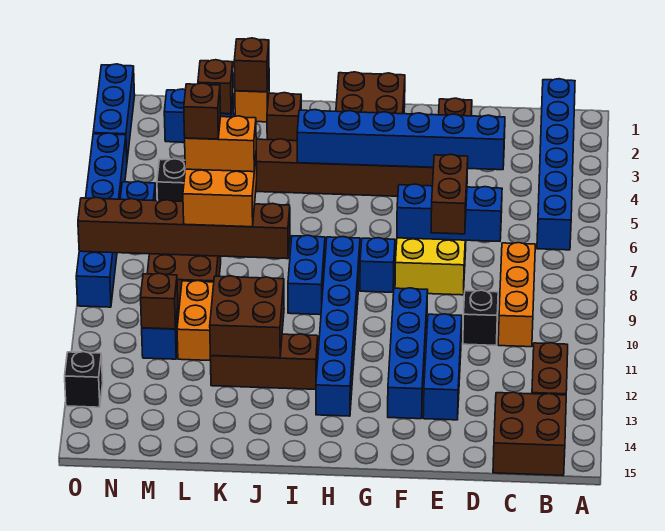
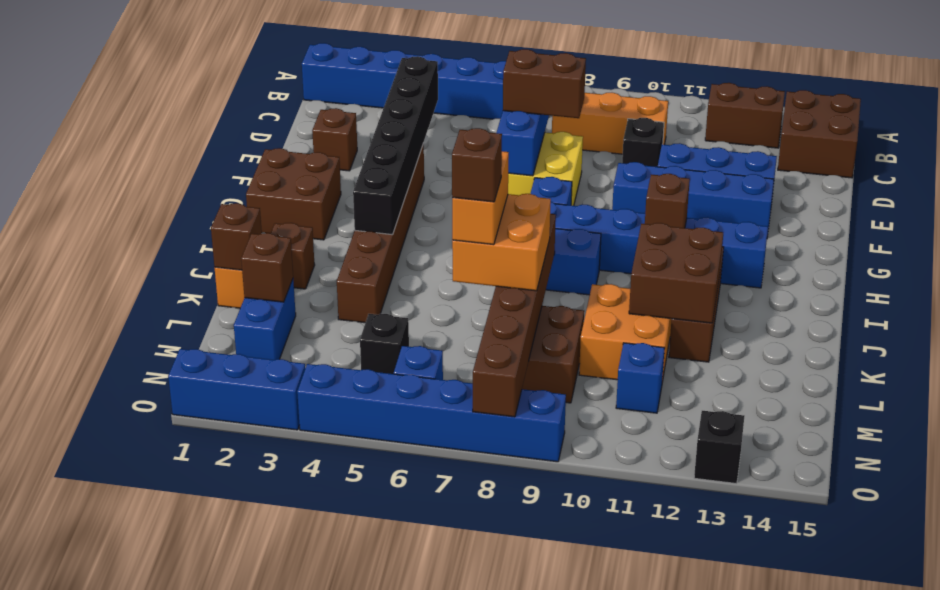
blue brick D4:I4 level 2 -> black brick D4:I4 level 2
brown brick M11 level 2 -> brown brick H11 level 2

